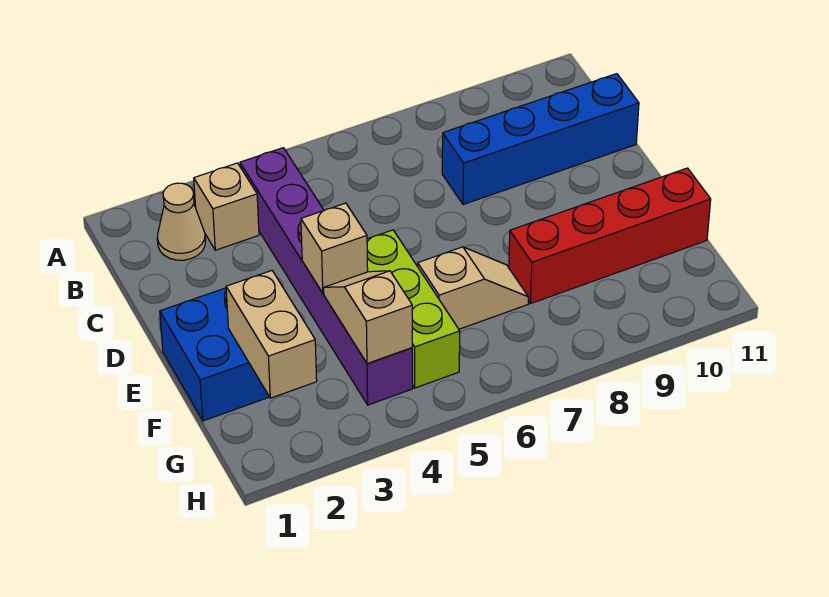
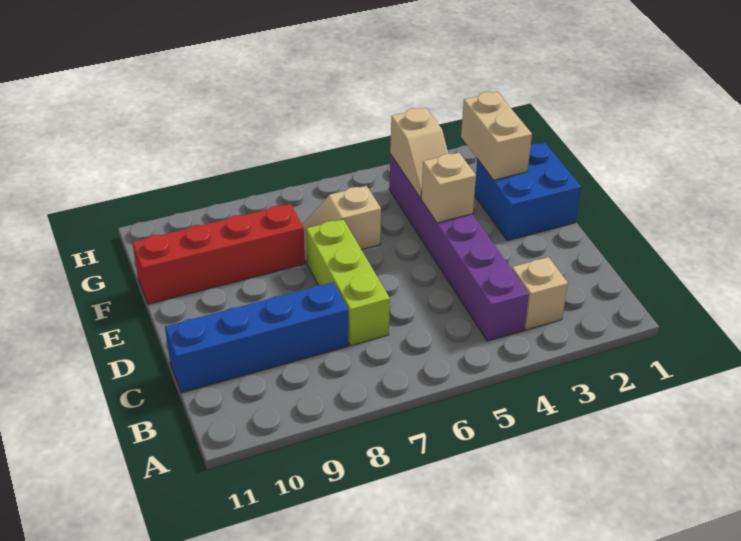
tan cone B2 level 1 -> none
lime brick E5:G5 level 1 -> lime brick C7:E7 level 1

